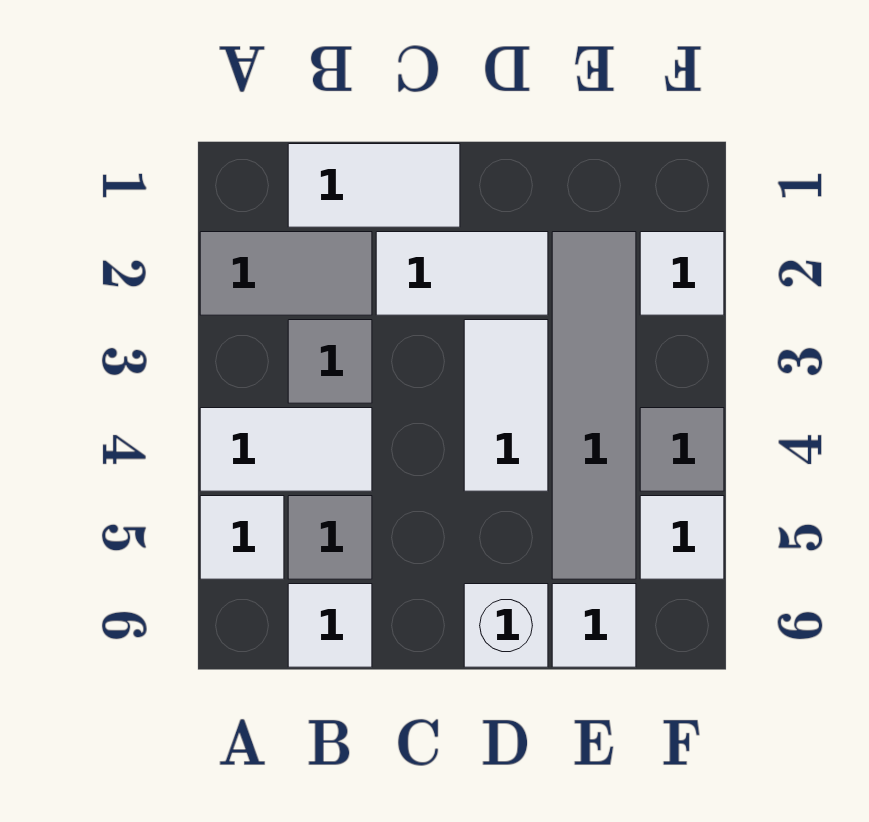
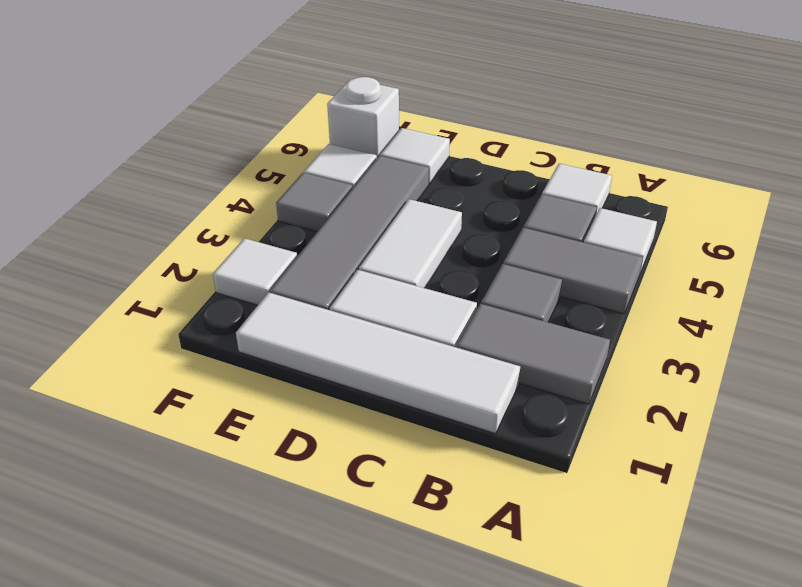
white tile A4:B4 level 1 -> grey tile A4:B4 level 1
white tile B1:C1 level 1 -> white tile B1:E1 level 1
white brick D6 level 1 -> white brick F6 level 1

